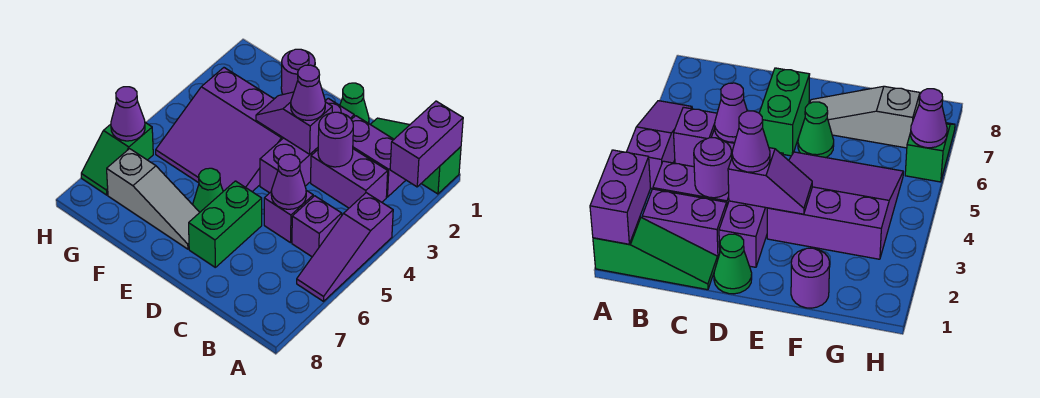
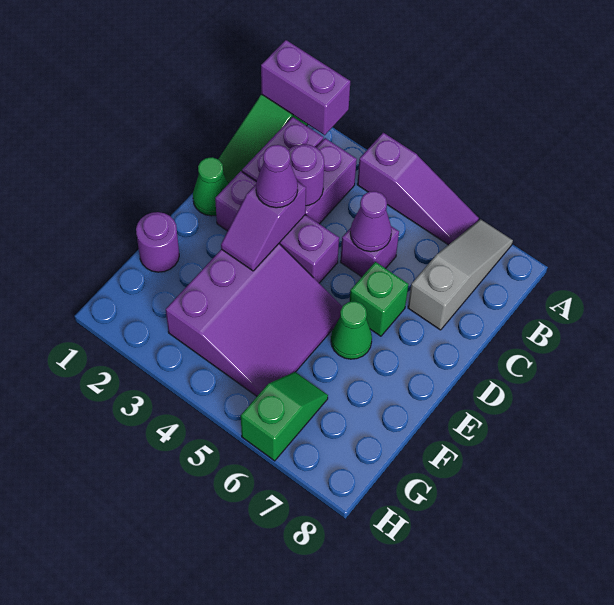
purple brick B5 level 1 -> none
green brick D6:D7 level 1 -> green brick D6 level 1
grey slope E7:G7 level 1 top G -> grey slope A7:C7 level 1 top C
green slope H6:H7 level 1 top 6 -> green slope G6:H6 level 1 top H
purple cone H6 level 2 -> none

